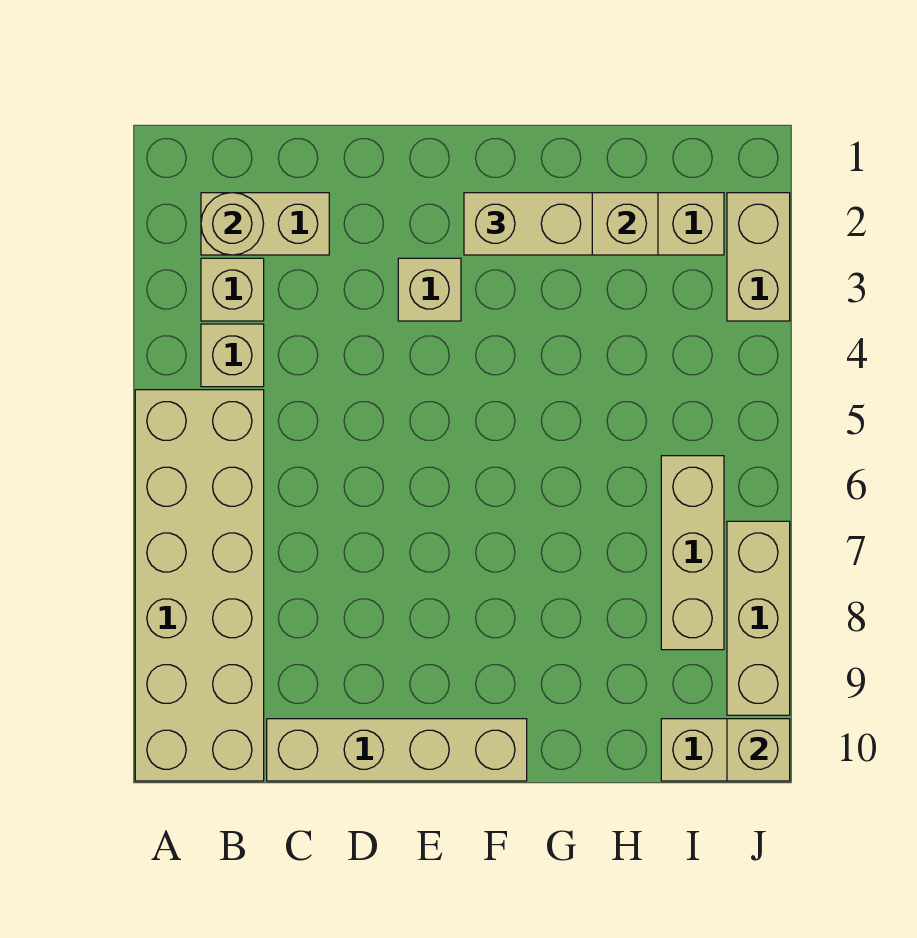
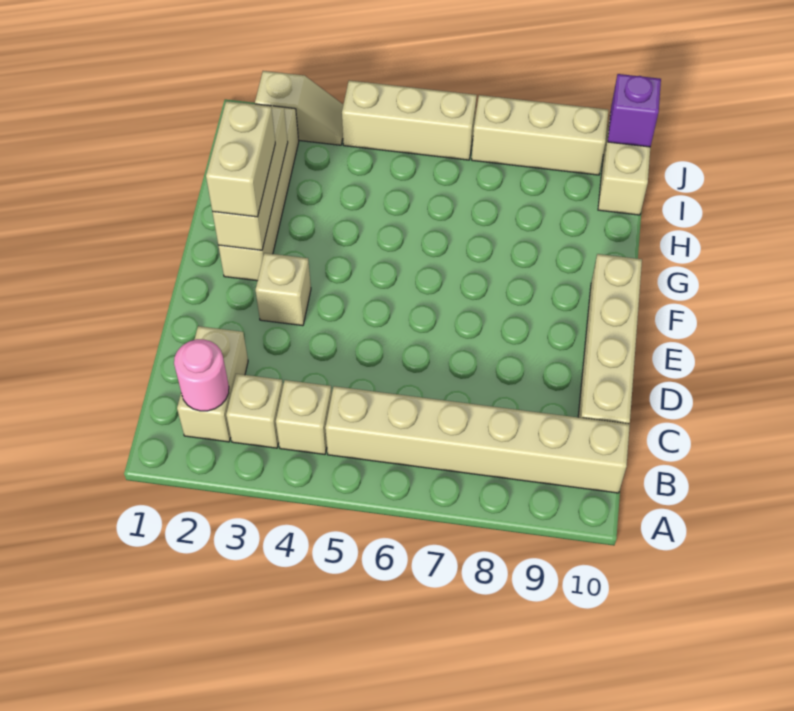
tan brick A5:B10 level 1 -> tan brick B5:B10 level 1
tan round brick B2 level 2 -> pink round brick B2 level 2
tan brick I6:I8 level 1 -> tan brick J4:J6 level 1
tan brick J2:J3 level 1 -> tan slope J2:J3 level 1 top 2
tan brick J10 level 2 -> purple brick J10 level 2

